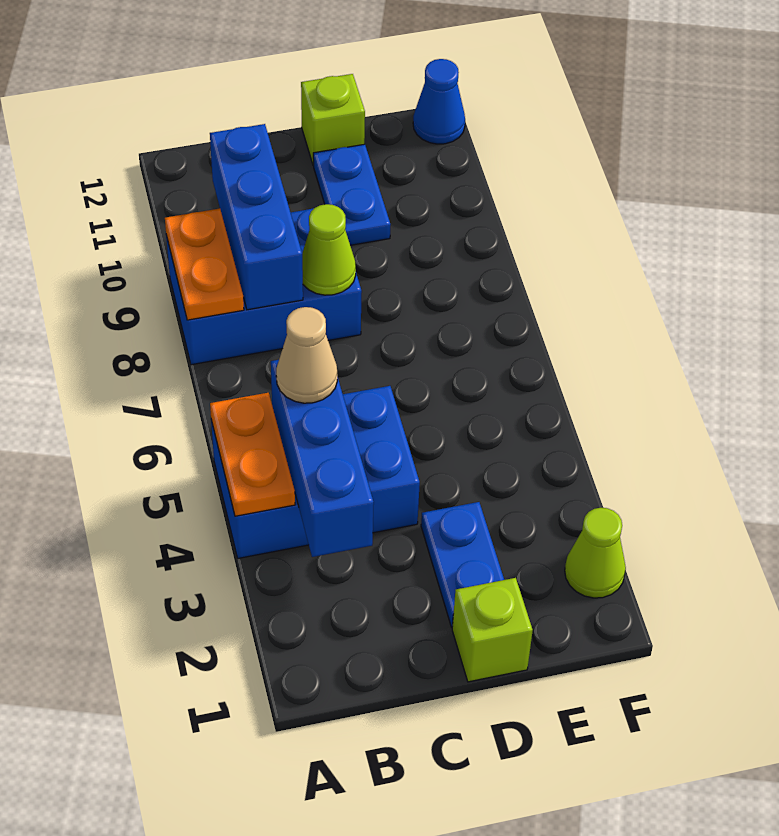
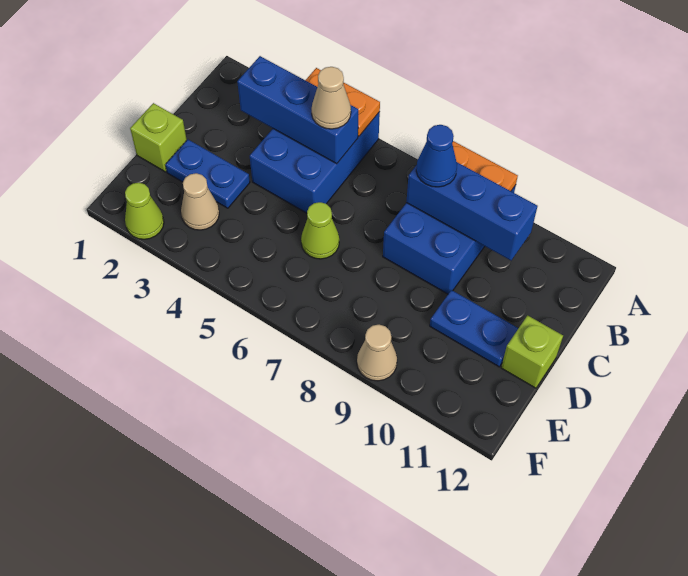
lime cone C8 level 2 -> lime cone D6 level 1
none -> tan cone E3 level 1
none -> tan cone F9 level 1
blue cone F12 level 1 -> blue cone B8 level 3

